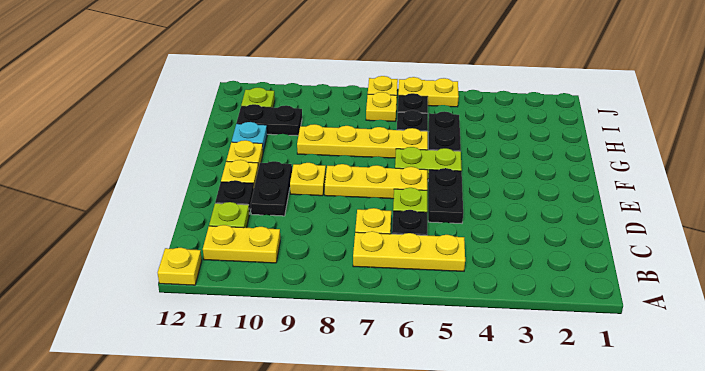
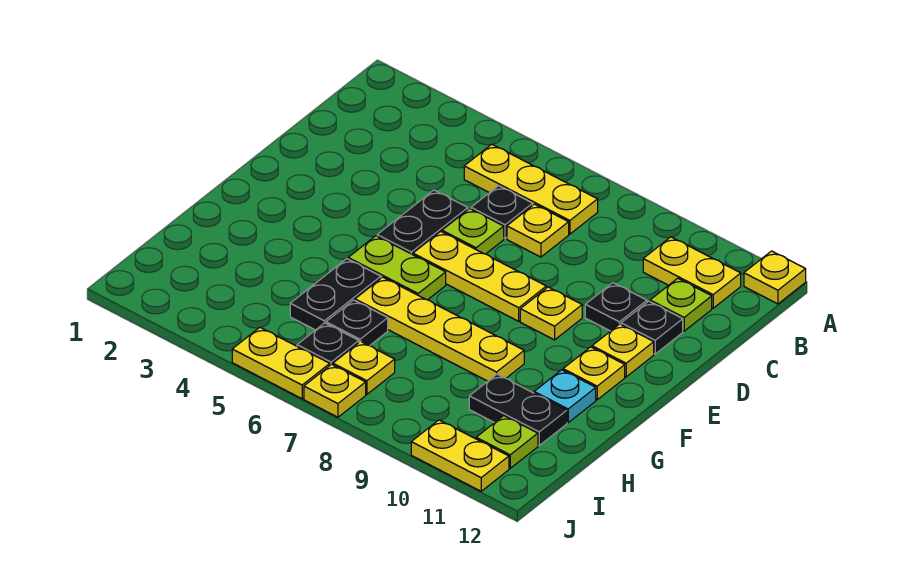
black plate D10:E10 level 1 -> black plate D10 level 1
none -> yellow plate J10:J11 level 1

